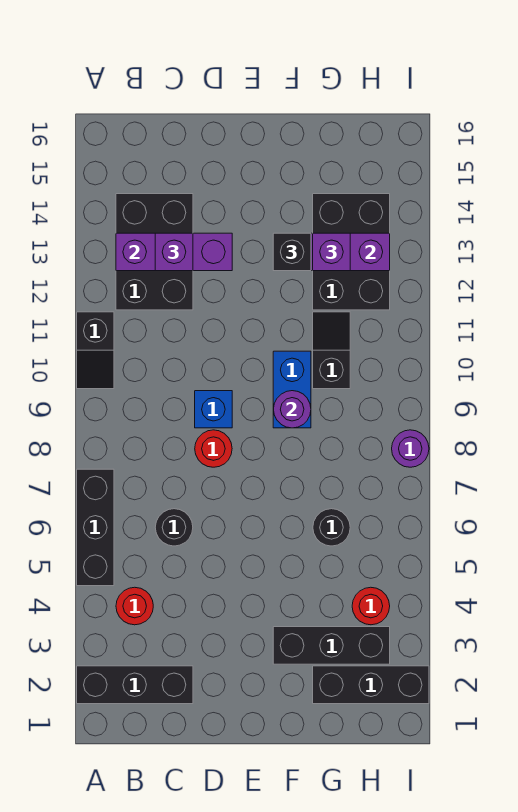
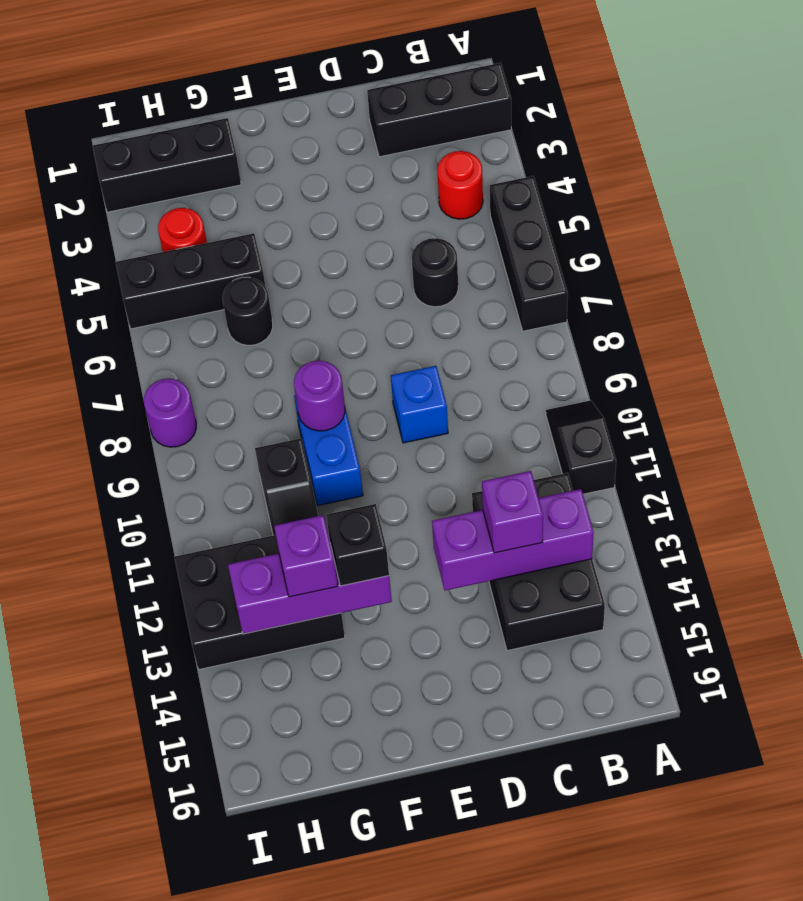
red round brick D8 level 1 -> none
black brick F3:H3 level 1 -> black brick G5:I5 level 1
black brick G12:H14 level 1 -> black brick G12:I13 level 1

